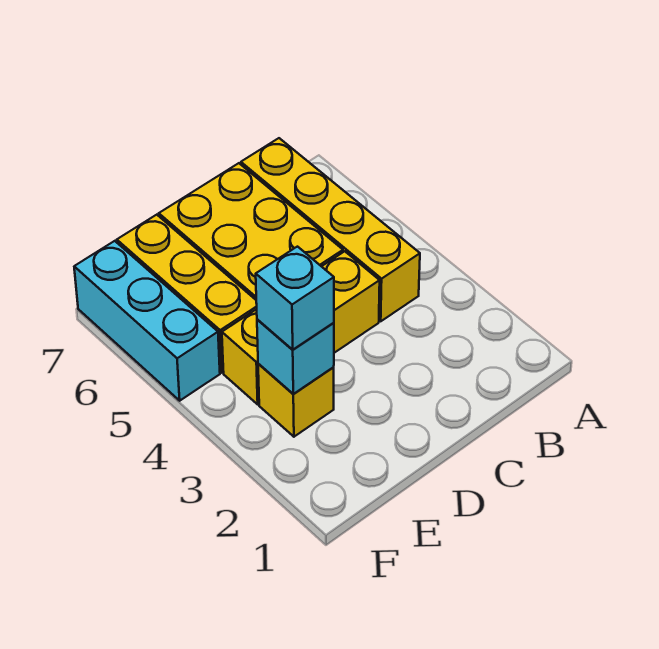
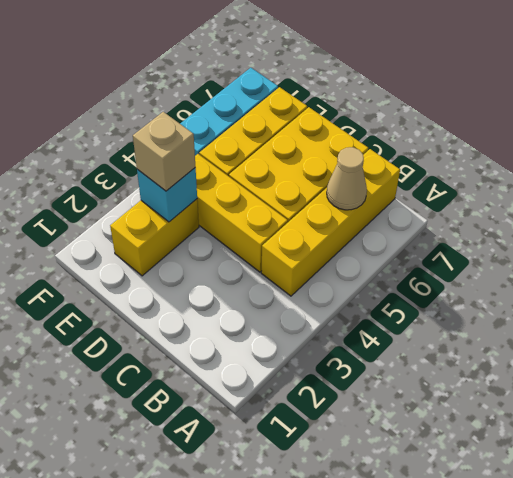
none -> tan cone B6 level 2
yellow brick E3 level 1 -> yellow brick E2:E3 level 1
cyan brick E3 level 3 -> tan brick E3 level 3

